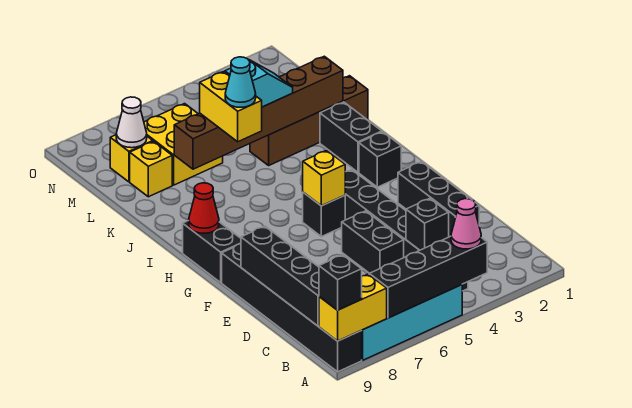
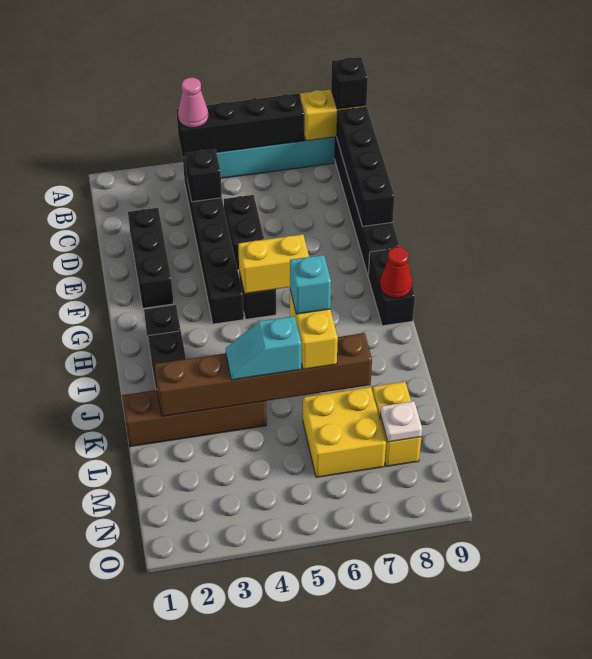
yellow brick G5 level 2 -> yellow brick G5:G6 level 2
cyan cone J6 level 4 -> cyan brick J6 level 4
white cone M8 level 2 -> white plate M8 level 2

